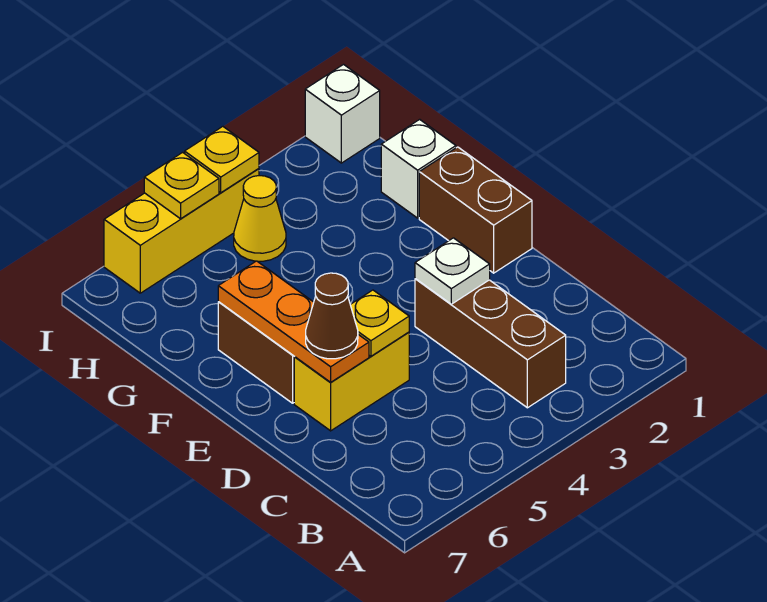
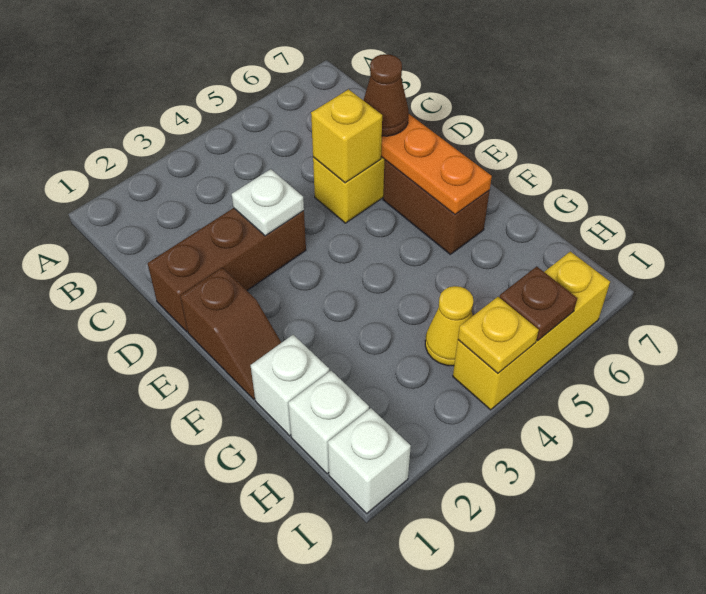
brown brick B3:D3 level 1 -> brown brick D1:D3 level 1
yellow plate D5 level 2 -> yellow brick D5 level 2
brown brick E1:F1 level 1 -> brown slope E1:F1 level 1 top E
none -> white brick H1 level 1
yellow plate I5 level 2 -> brown plate I5 level 2

